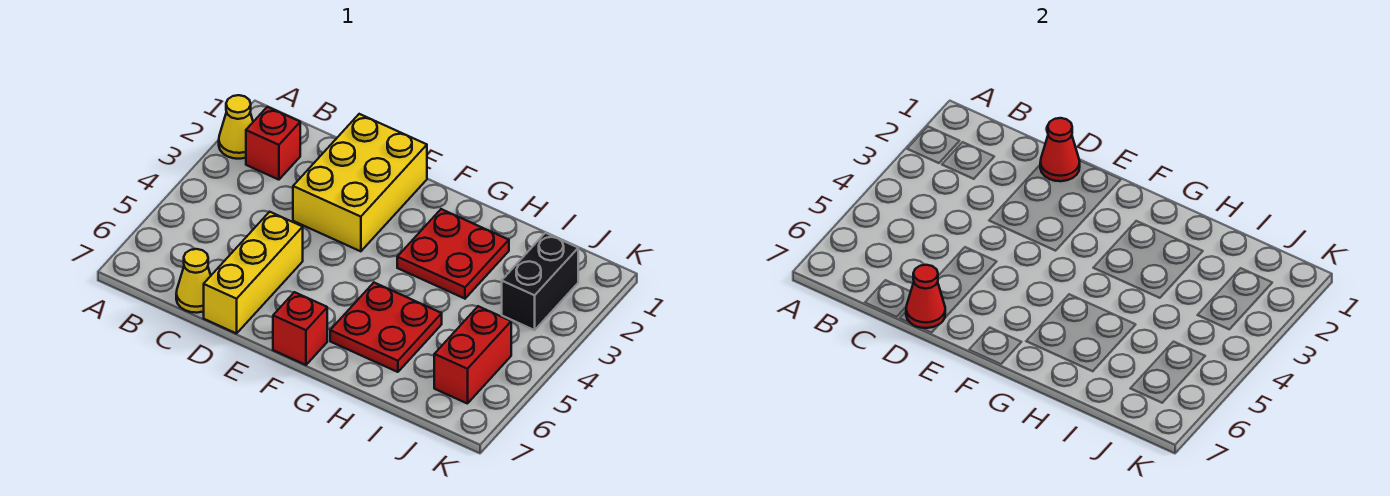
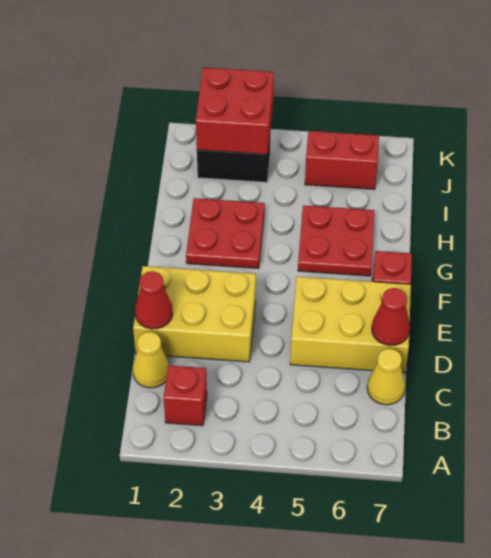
yellow cone A2 level 1 -> yellow cone C1 level 1
yellow brick D5:D7 level 1 -> yellow brick D5:E7 level 1
none -> red brick J2:K3 level 2

